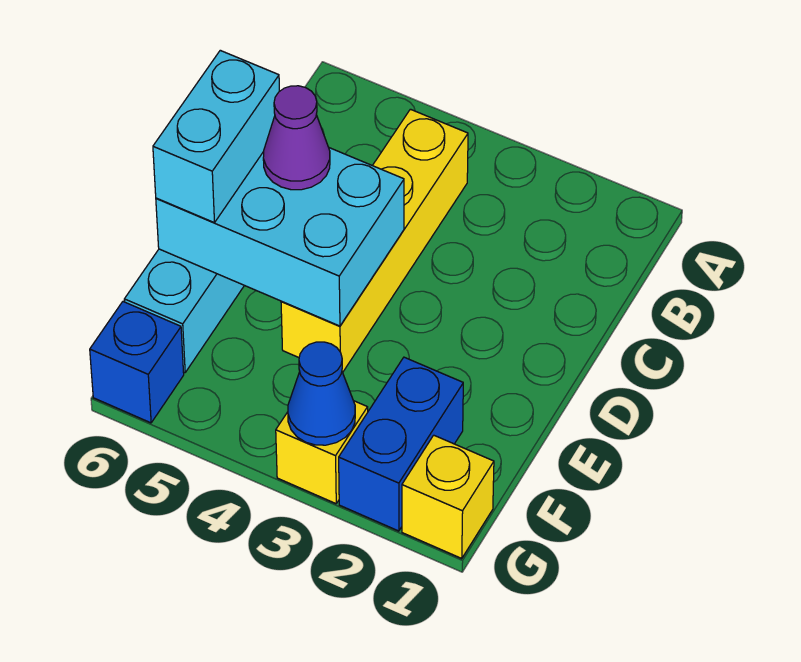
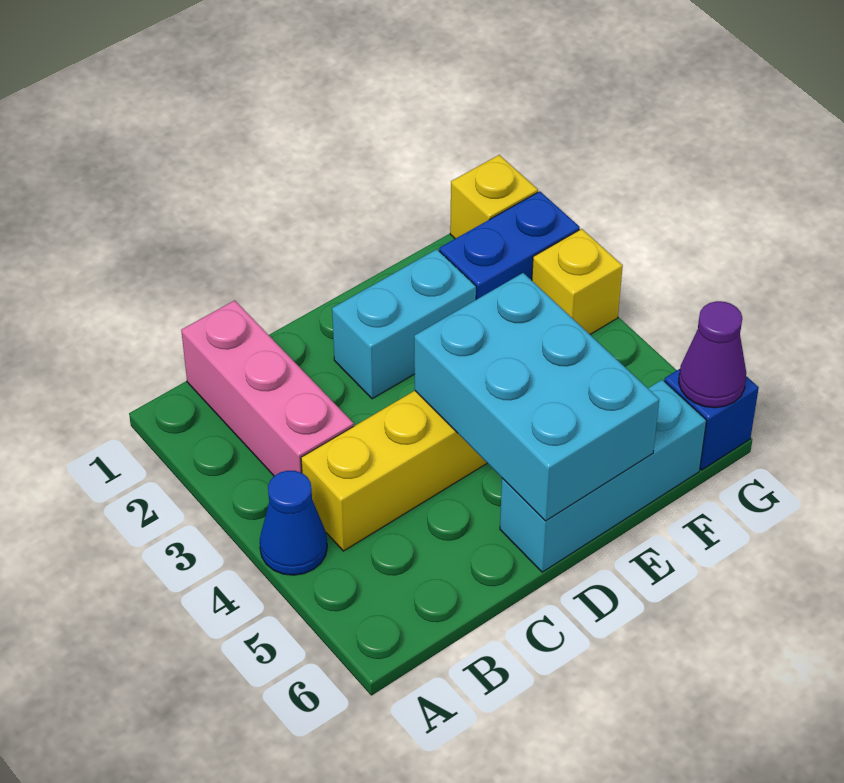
none -> pink brick B1:B3 level 1
purple cone D5 level 3 -> purple cone G6 level 2
cyan brick D6:E6 level 3 -> cyan brick D2:E2 level 1
blue cone G3 level 2 -> blue cone A4 level 1

